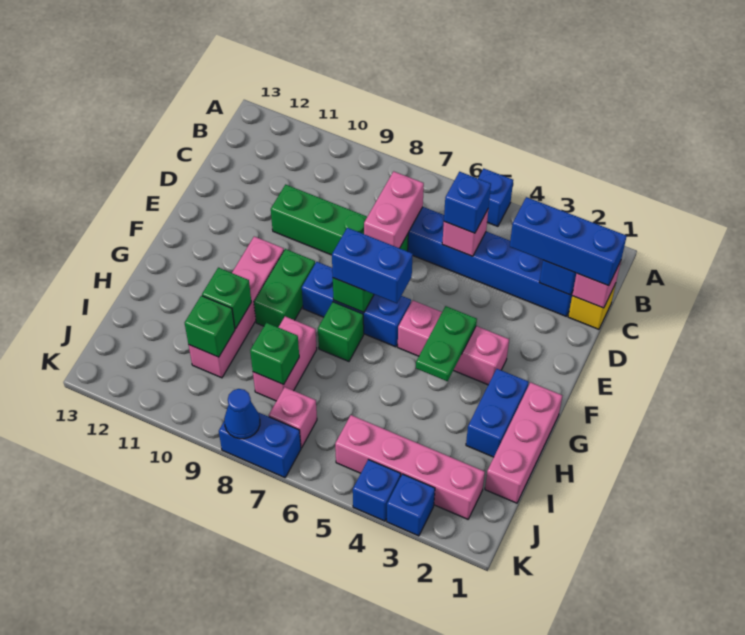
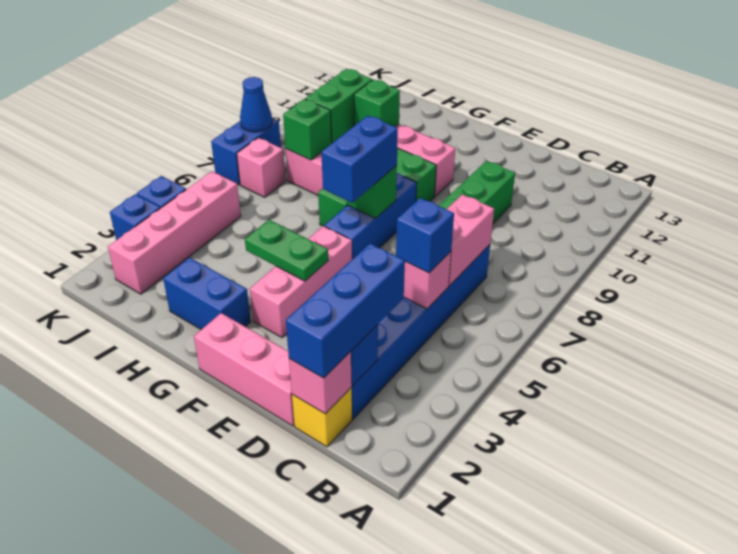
blue brick A5 level 1 -> none
pink brick C7:D7 level 2 -> pink brick C6:C7 level 2
pink brick G1:I1 level 1 -> pink brick D1:F1 level 1
green brick I10 level 2 -> green brick I9:I10 level 2

